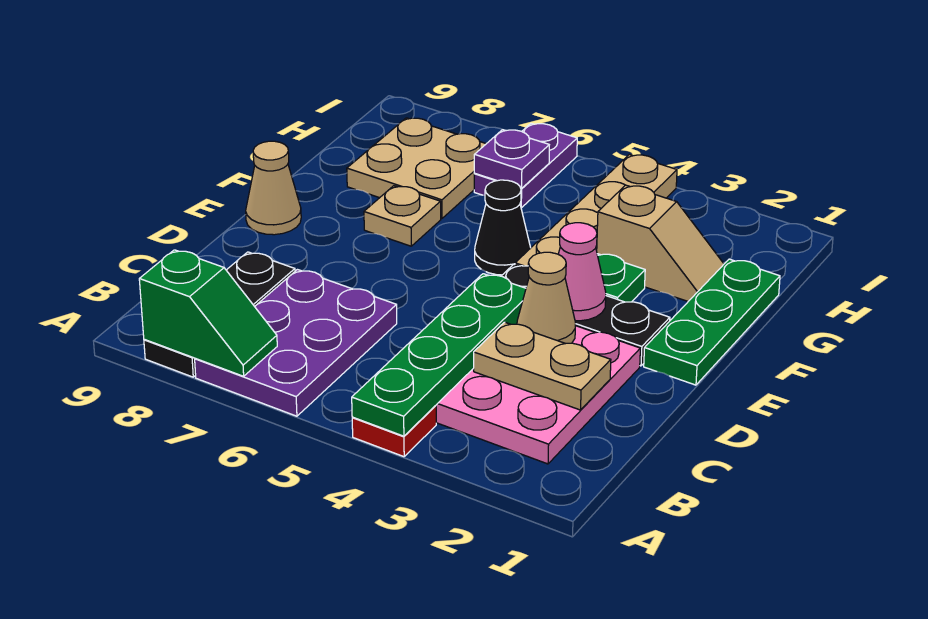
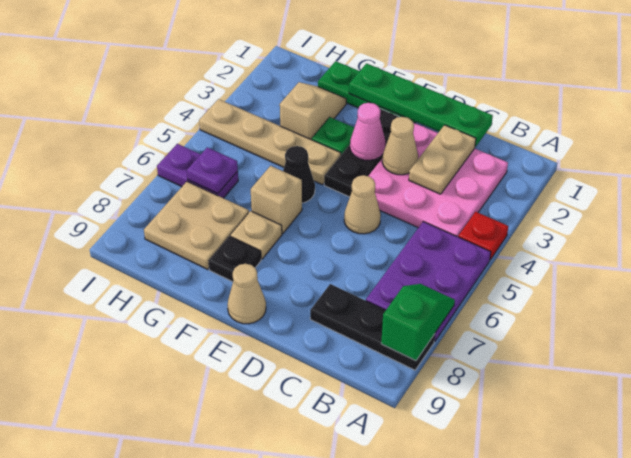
green plate A4:D4 level 2 -> green plate C1:F1 level 2
purple plate A6:C7 level 1 -> purple plate A5:B7 level 1
none -> tan cone D5 level 1
none -> tan brick F6 level 1
none -> black plate F8 level 1

